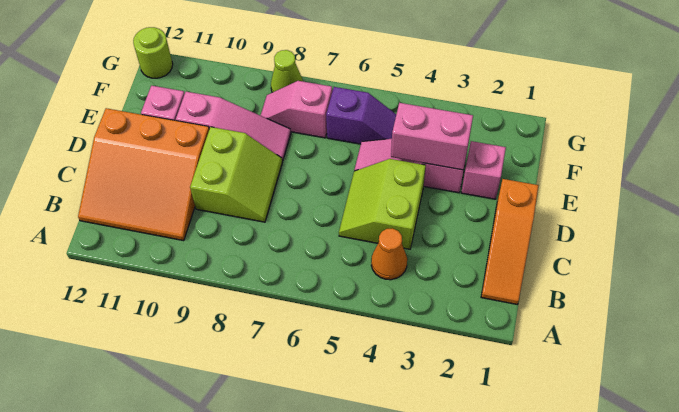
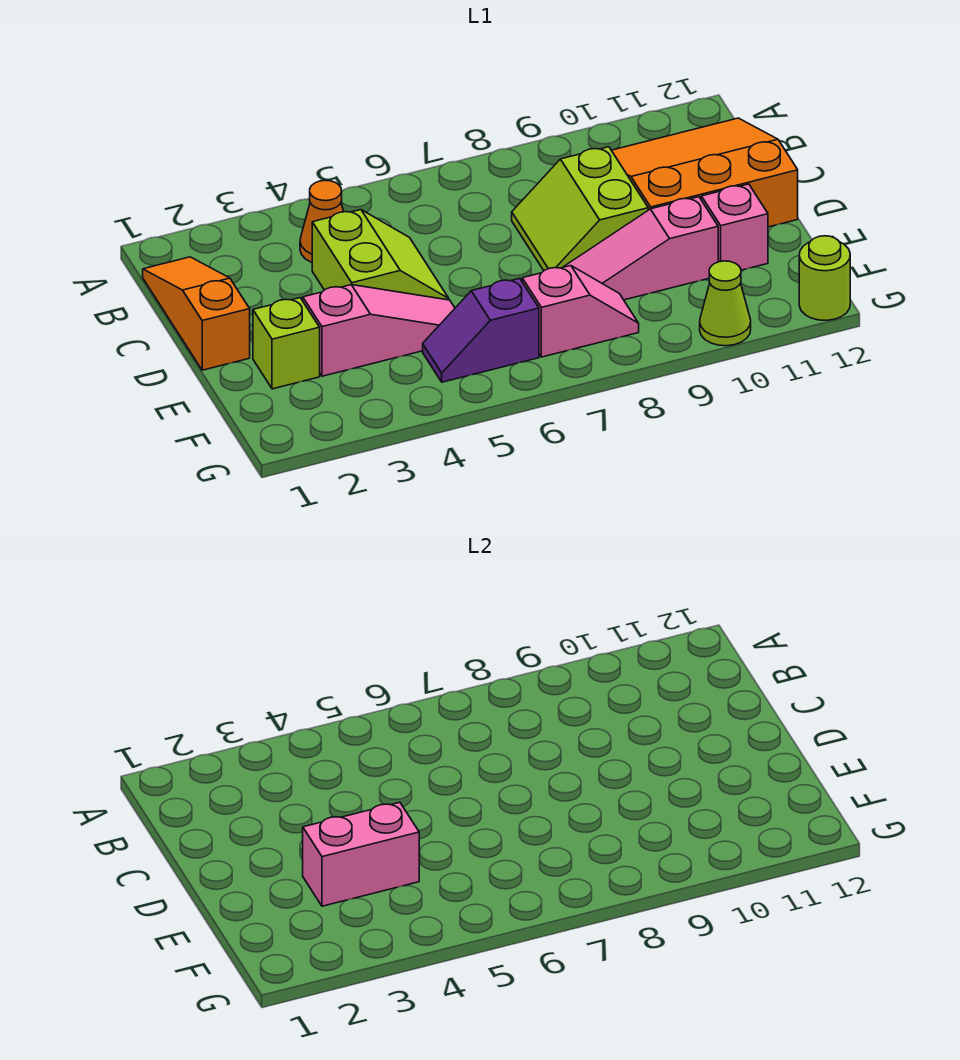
pink brick E2 level 1 -> lime brick E2 level 1
lime cone G8 level 1 -> lime cone G10 level 1

